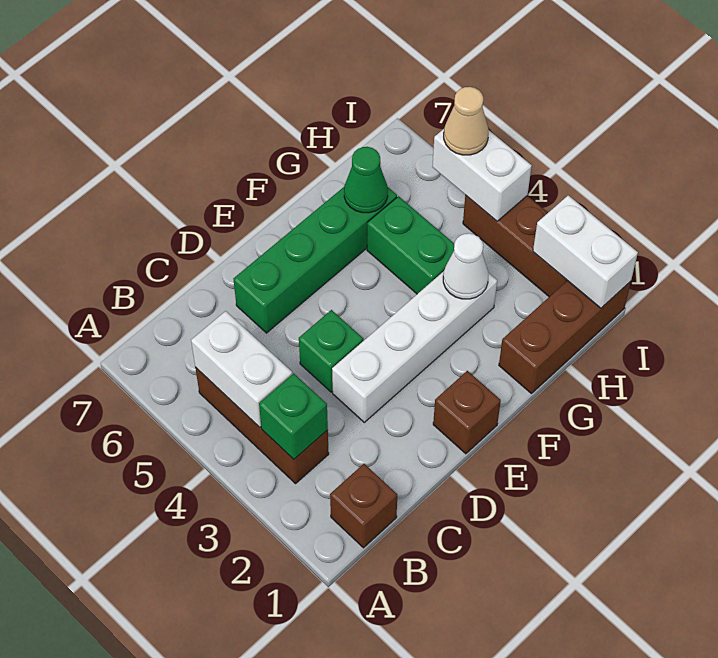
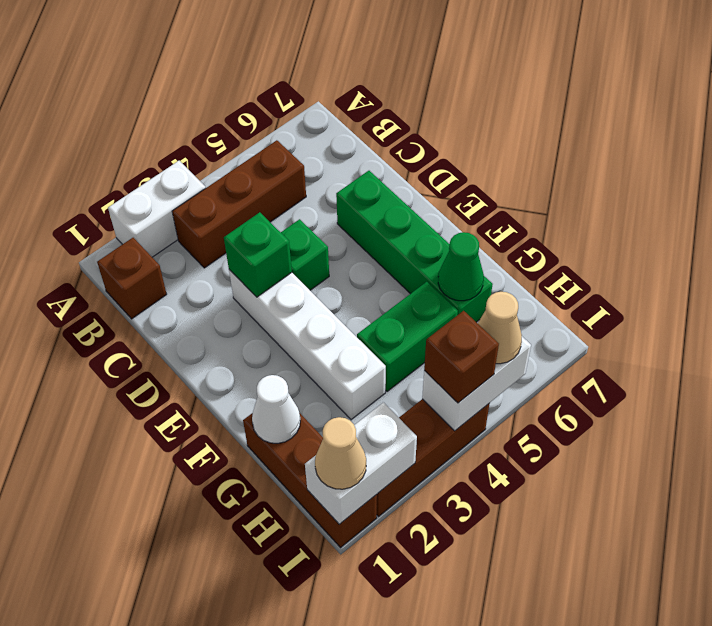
green brick B3 level 2 -> green brick D3 level 2
white brick B4:B5 level 2 -> white brick A2:A3 level 1
brown brick E1 level 1 -> brown brick I4 level 3
white cone G3 level 2 -> white cone G1 level 2
none -> tan cone I1 level 3

